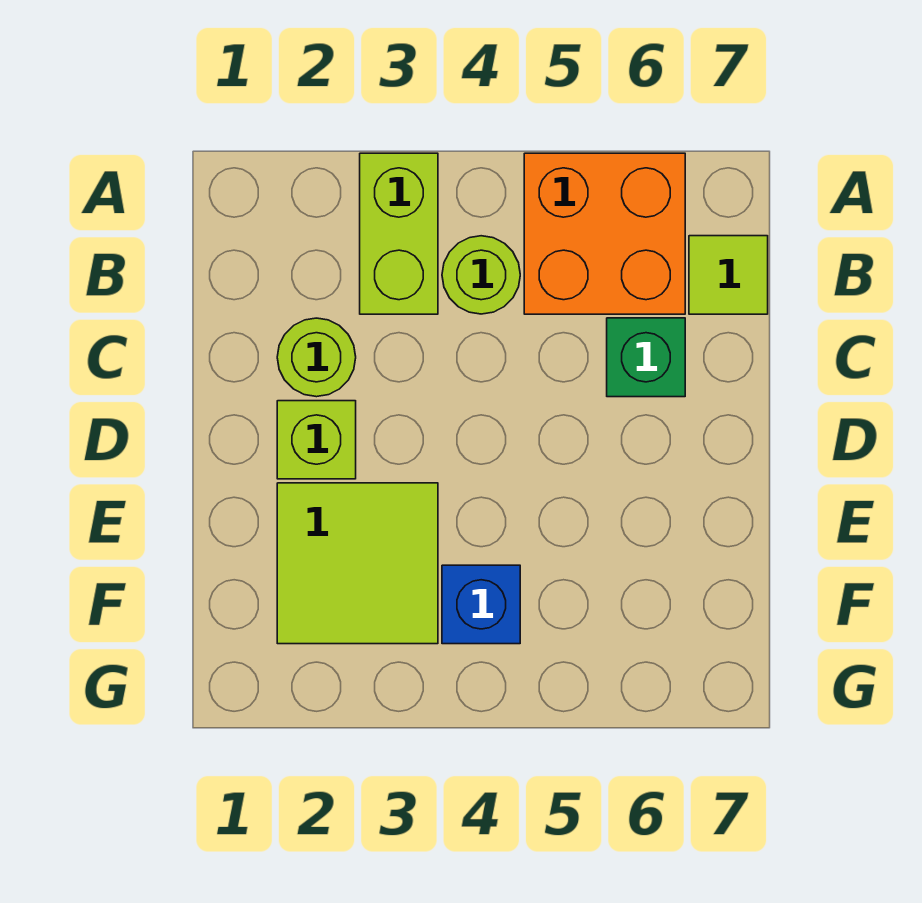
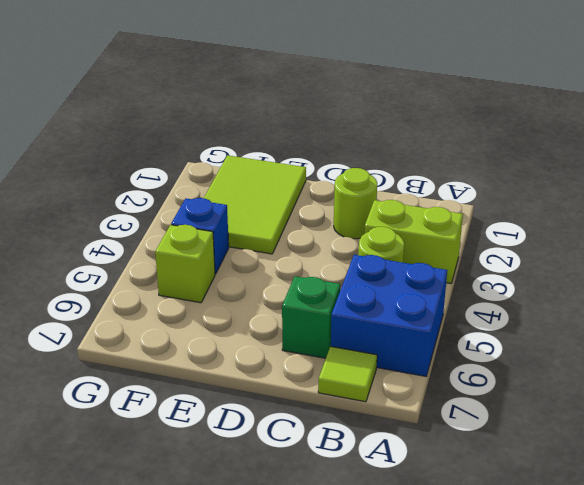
orange brick A5:B6 level 1 -> blue brick A5:B6 level 1
lime brick D2 level 1 -> lime brick F5 level 1
lime tile E2:F3 level 1 -> lime tile E1:F3 level 1

